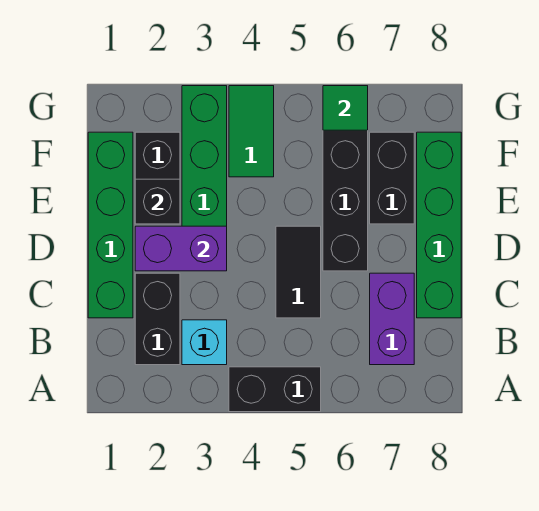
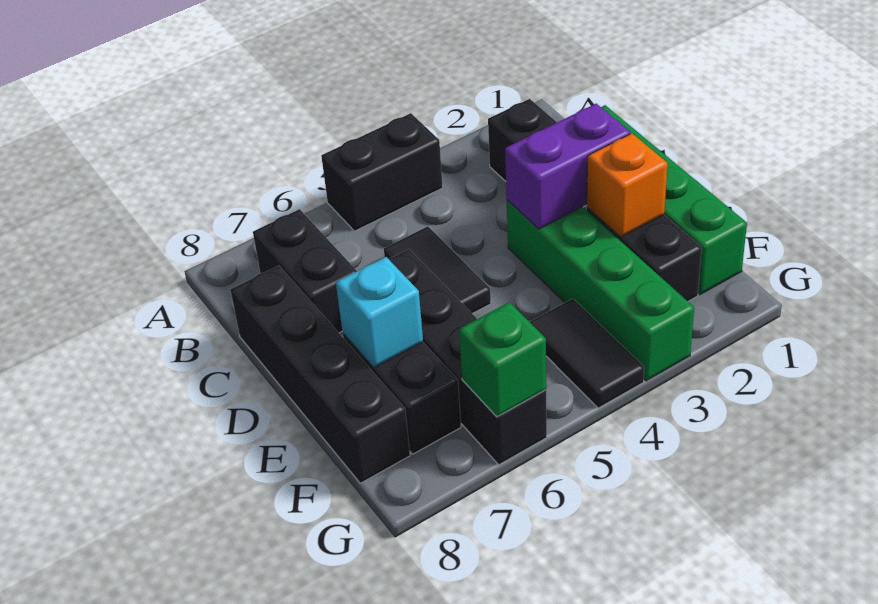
cyan brick B3 level 1 -> cyan brick E7 level 2
purple brick B7:C7 level 1 -> black brick B7:C7 level 1
green brick C8:F8 level 1 -> black brick C8:F8 level 1
black brick E2 level 2 -> orange brick E2 level 2
green tile F4:G4 level 1 -> black tile F4:G4 level 1
green tile G6 level 2 -> green brick G6 level 2

